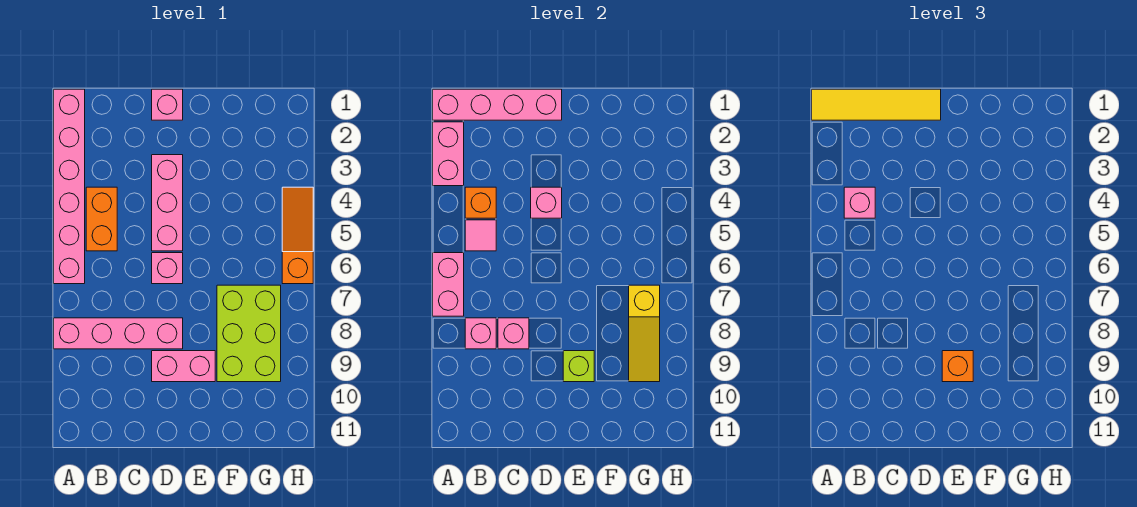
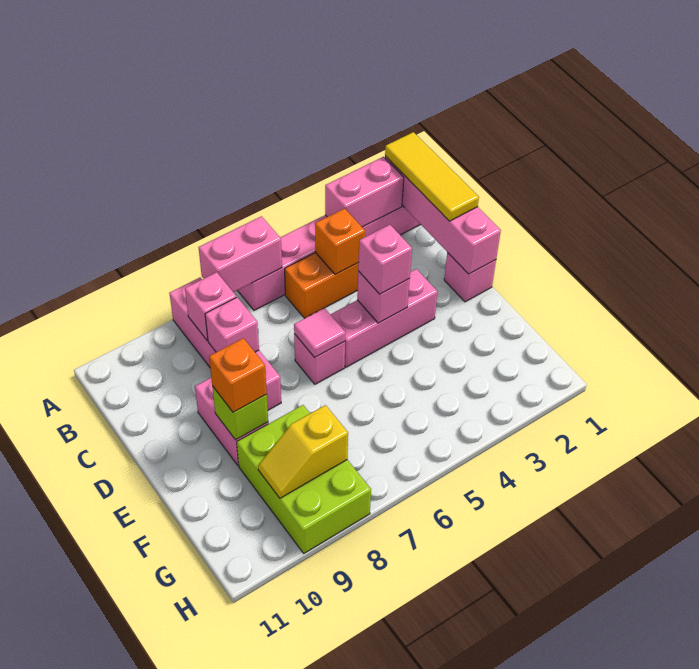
yellow tile A1:D1 level 3 -> yellow tile A1:C1 level 3
pink brick B4 level 3 -> pink brick D4 level 3
pink tile B5 level 2 -> pink tile D6 level 2
lime brick F7:G9 level 1 -> lime brick F8:H9 level 1
yellow slope G7:G9 level 2 top 7 -> yellow slope G8:G9 level 2 top 8
orange slope H4:H6 level 1 top 6 -> none

